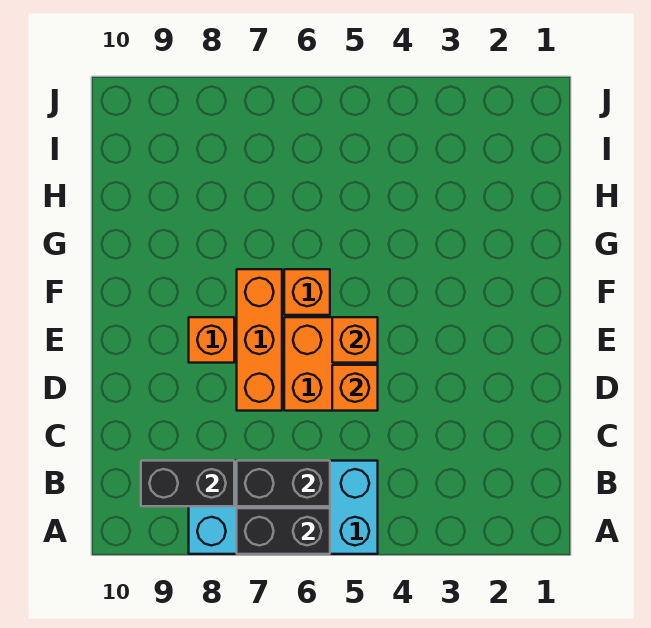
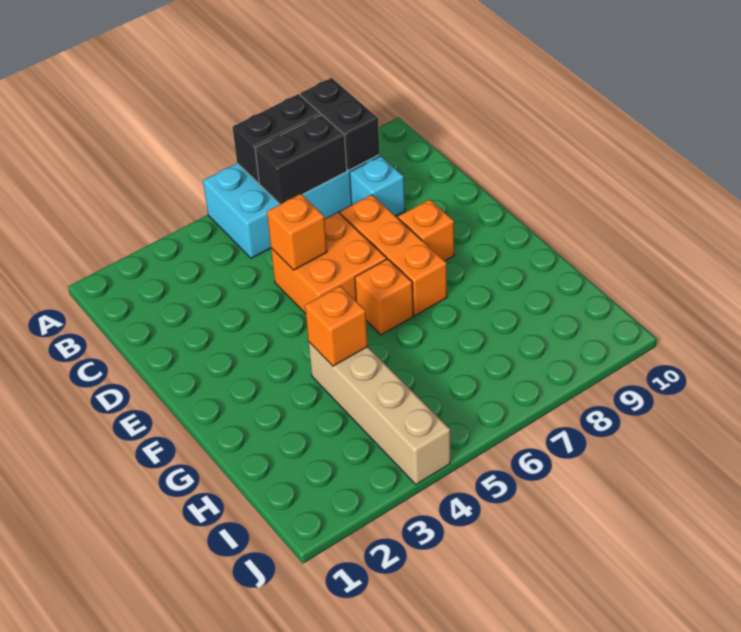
black brick B8:B9 level 2 -> black brick A8:B8 level 2
none -> cyan brick C8 level 1
orange brick E5 level 2 -> orange brick G4 level 2
none -> tan brick G4:J4 level 1

